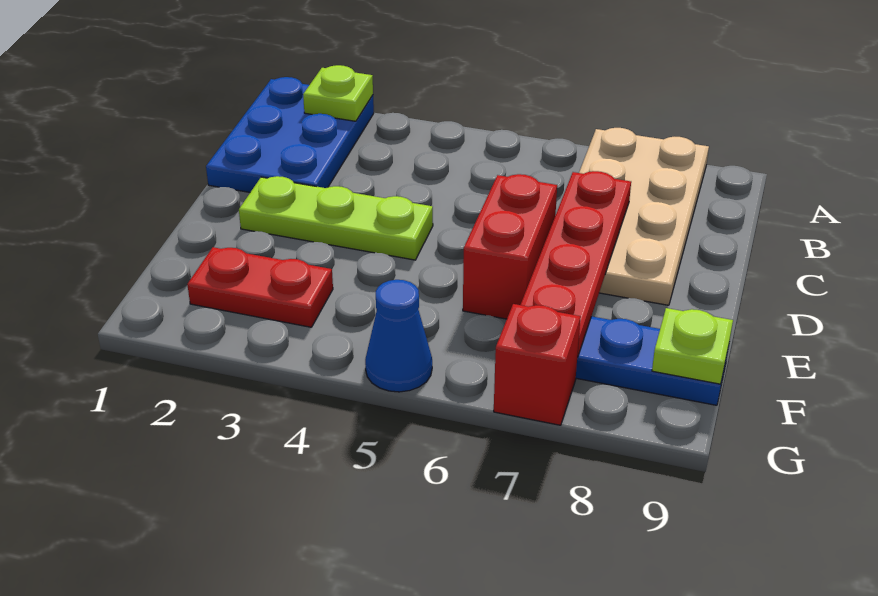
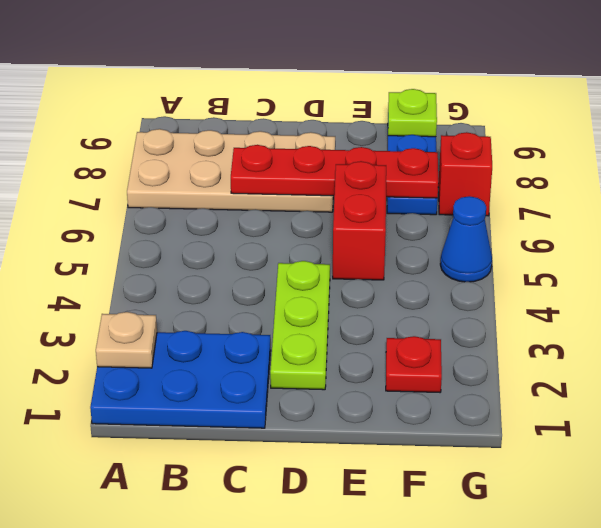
lime plate A2 level 2 -> tan plate A2 level 2
red brick D6:E6 level 1 -> red brick E5:E6 level 1
red plate F2:F3 level 1 -> red plate F2 level 1

